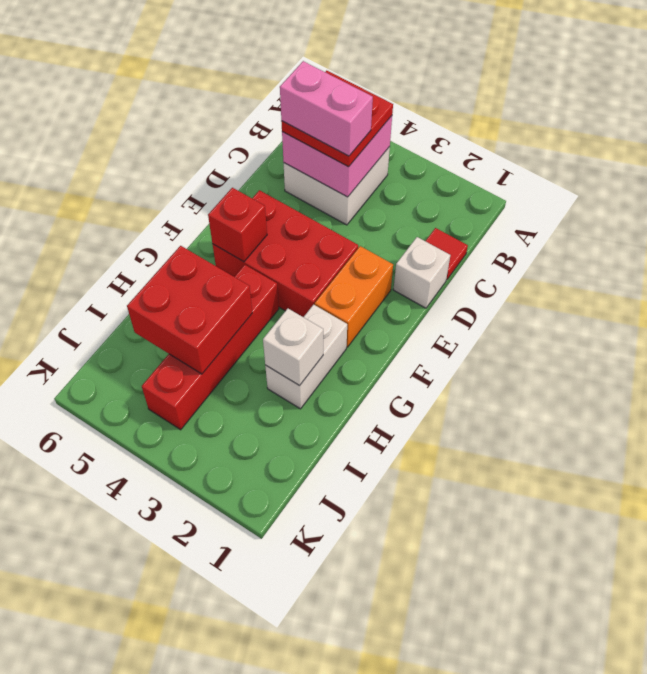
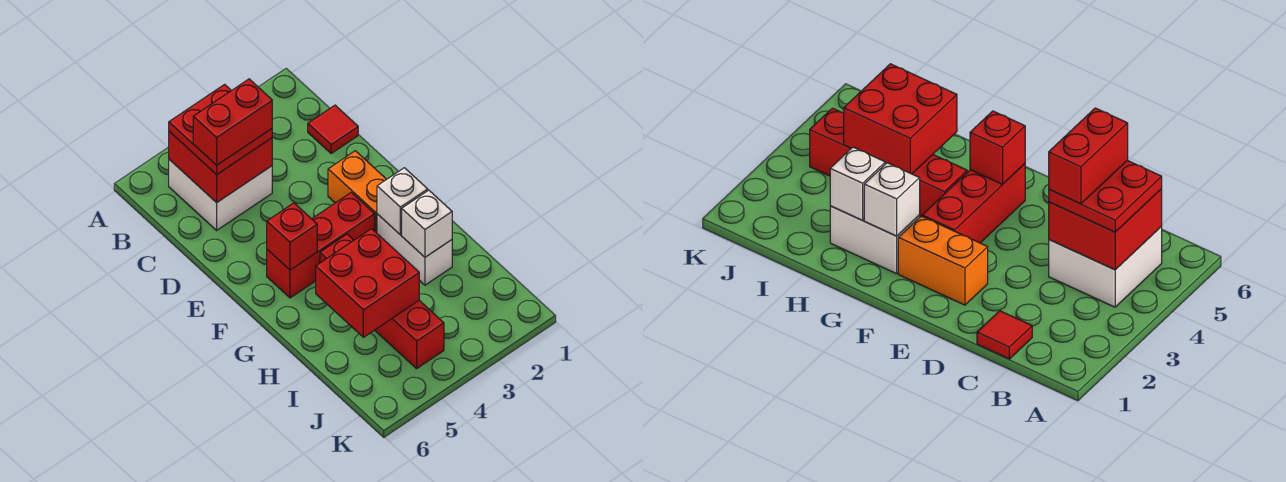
pink brick B4:C5 level 2 -> red brick B4:C5 level 2
pink brick C4:C5 level 4 -> red brick C4:C5 level 4
white brick D1 level 1 -> white brick G2 level 2
red brick E3:F5 level 1 -> red brick F3:F5 level 1

